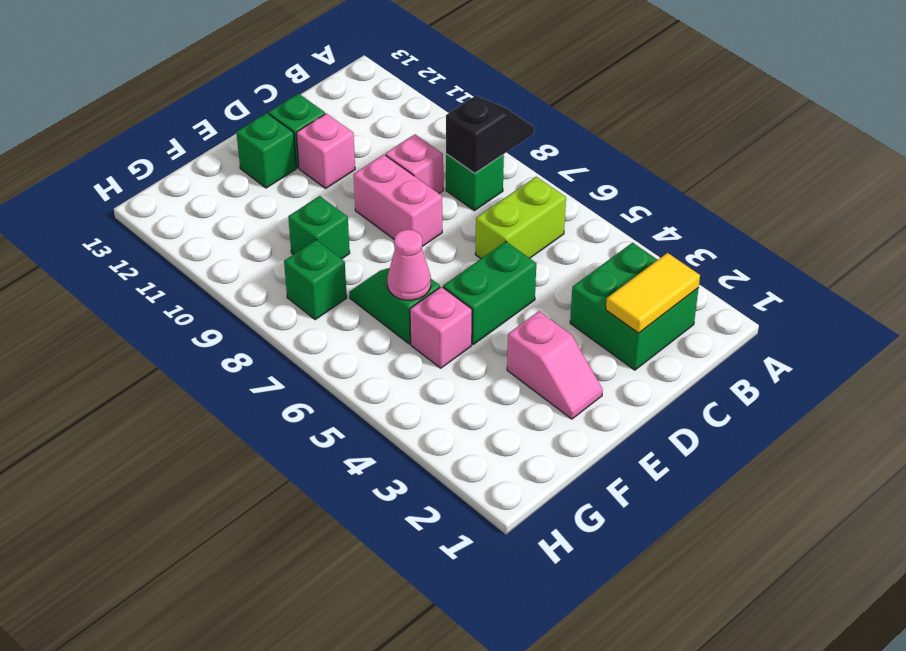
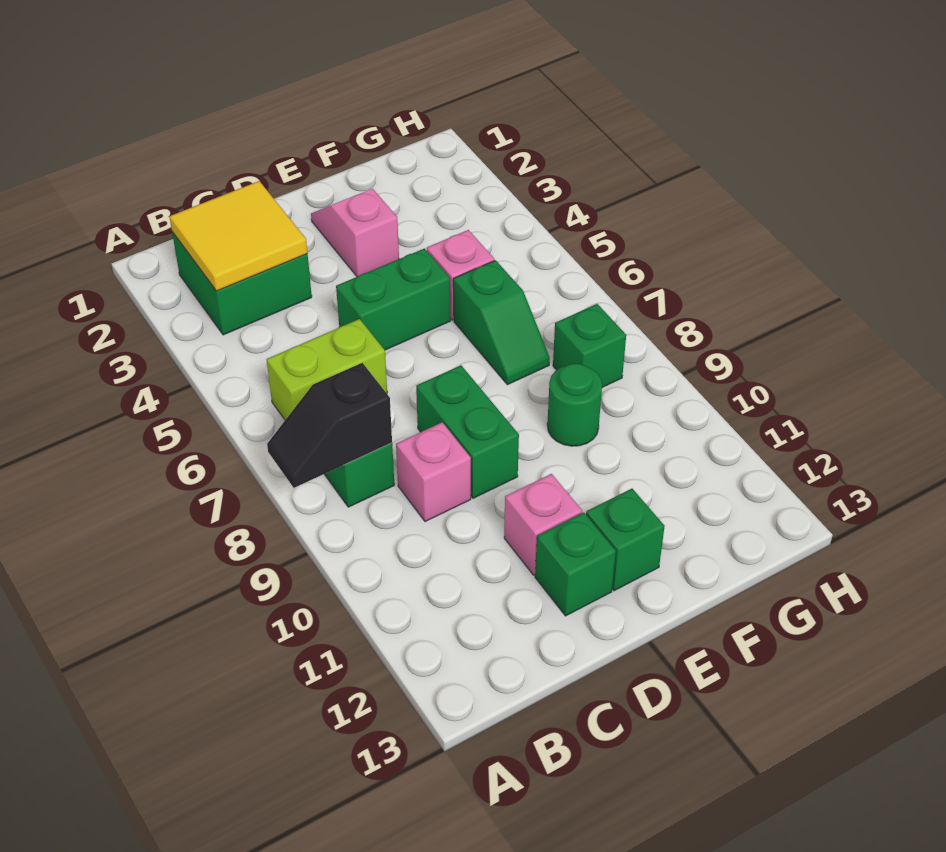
yellow tile B2:C2 level 2 -> yellow tile B2:C3 level 2
pink brick D8:D9 level 1 -> green brick D8:D9 level 1
pink cone F6 level 2 -> none
green brick F9 level 1 -> green round brick F9 level 1

